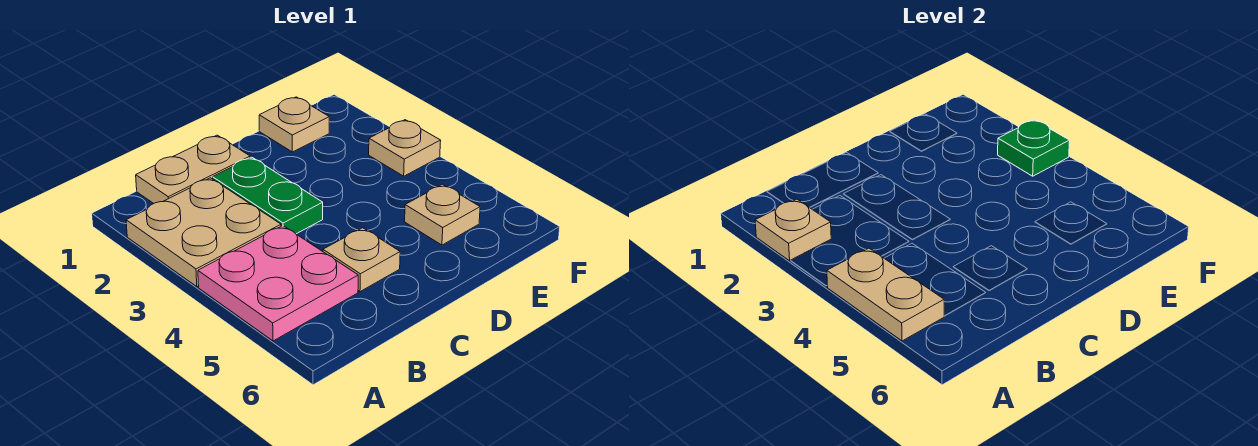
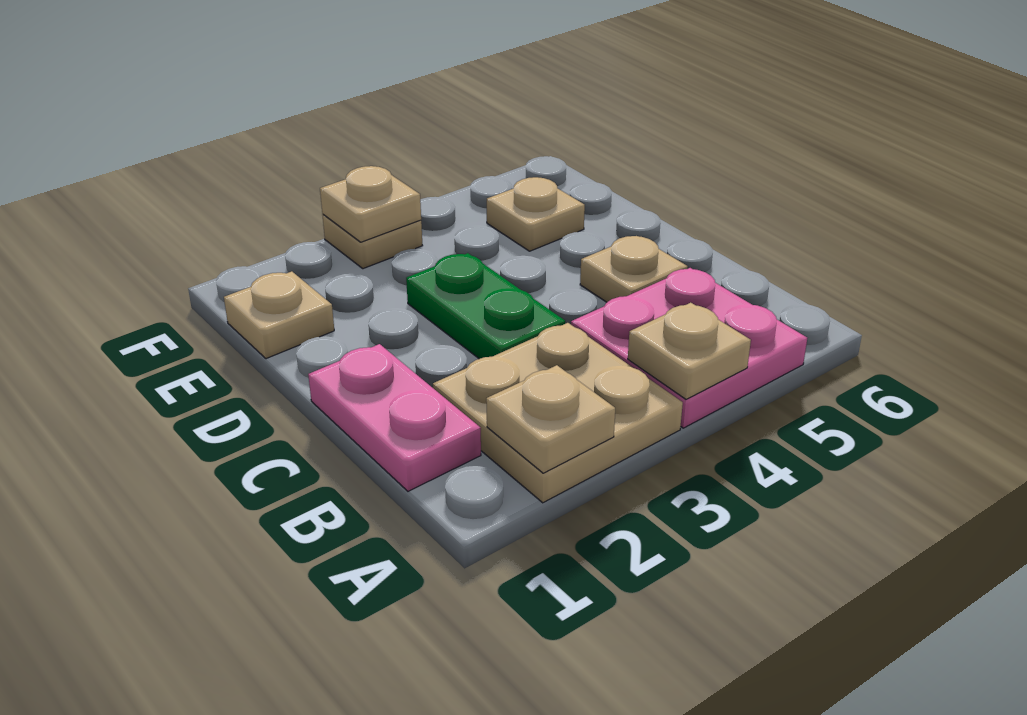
tan plate A4:A5 level 2 -> tan plate A4 level 2
tan plate B1:C1 level 1 -> pink plate B1:C1 level 1
green plate C2:C3 level 1 -> green plate C3:D3 level 1
green plate F3 level 2 -> tan plate F3 level 2

